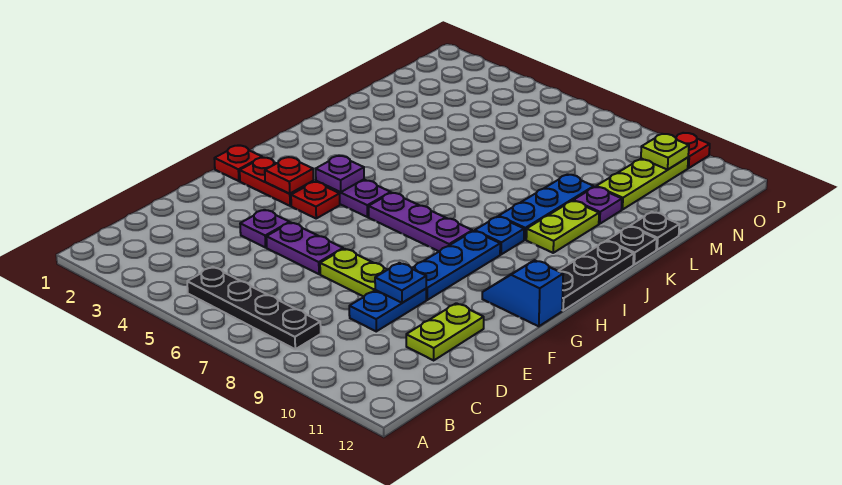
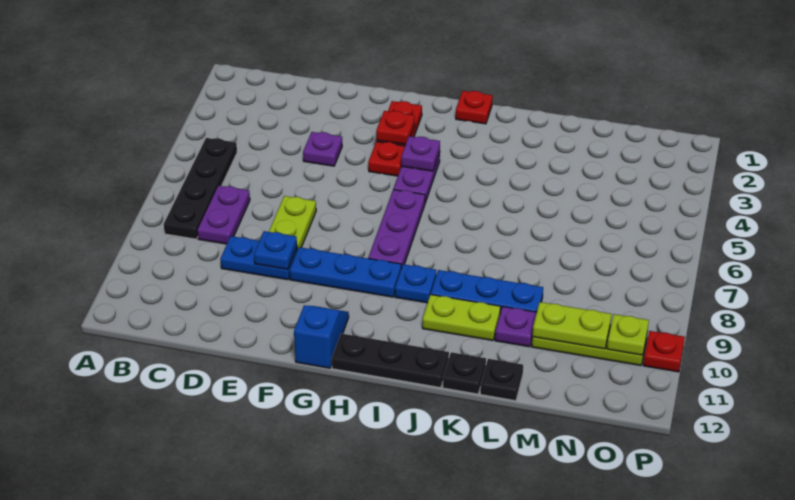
lime plate D11:E11 level 1 -> lime plate M10:N10 level 2
purple plate E5:E6 level 1 -> purple plate C7:C8 level 1
red plate G1 level 1 -> red plate I1 level 1

